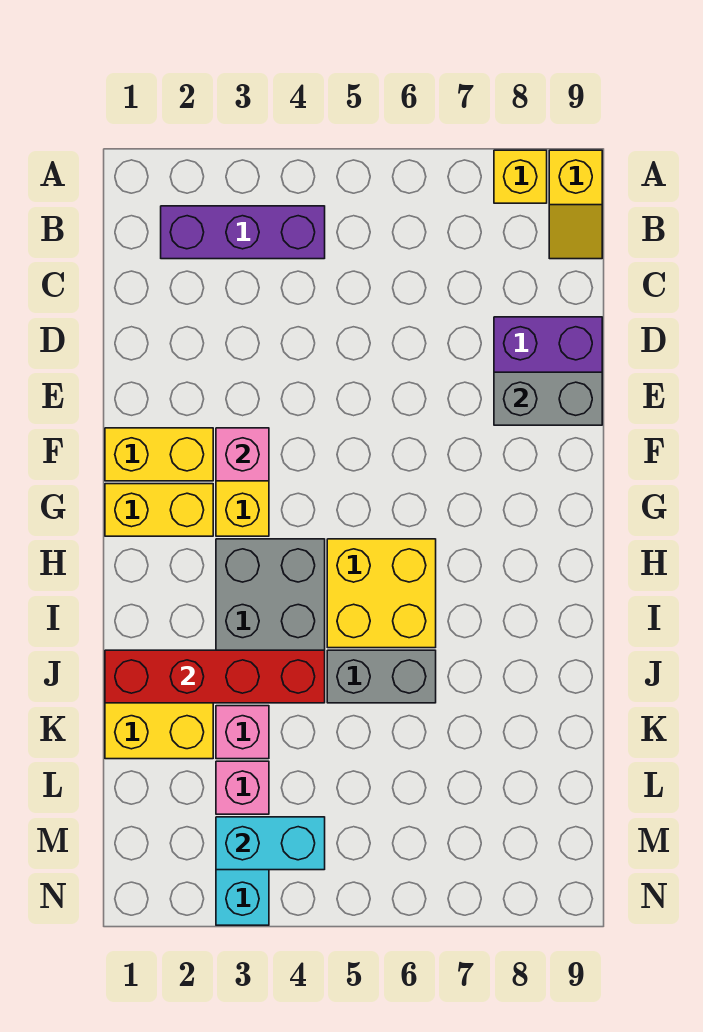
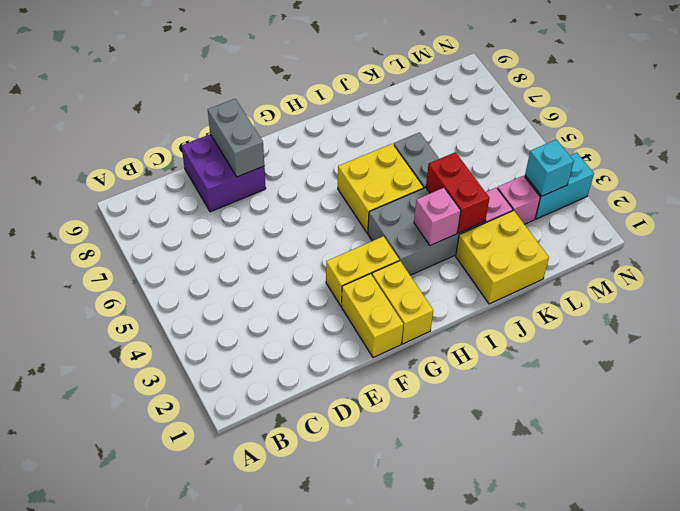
yellow brick A8 level 1 -> none
yellow slope A9:B9 level 1 top A -> none
purple brick B2:B4 level 1 -> none
pink brick F3 level 2 -> pink brick I3 level 2
red brick J1:J4 level 2 -> red brick J3:J4 level 2
cyan brick M3:M4 level 2 -> cyan brick M3 level 2

